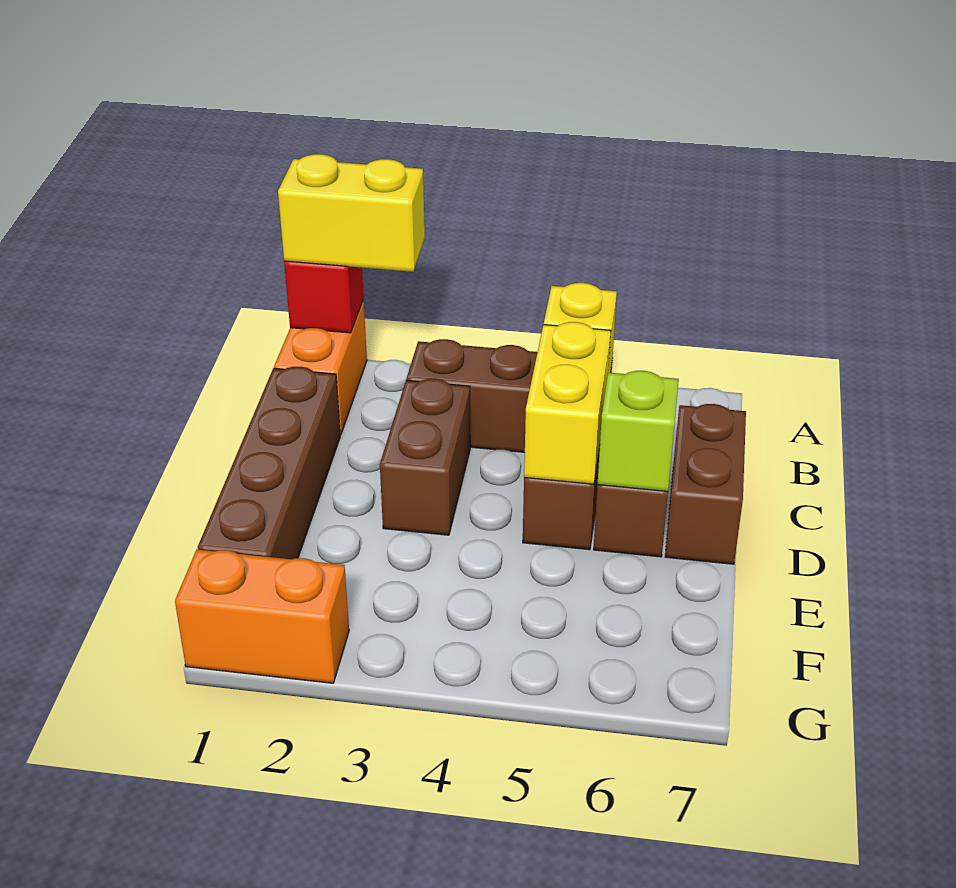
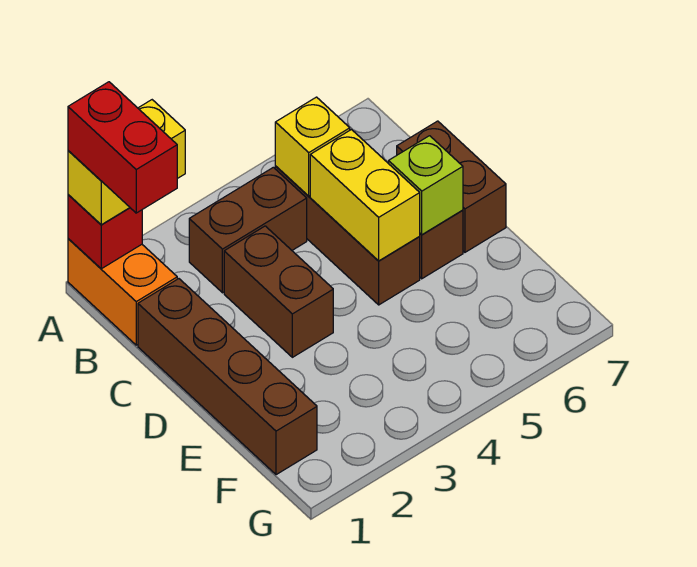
none -> red brick A1:B1 level 4
orange brick G1:G2 level 1 -> none

